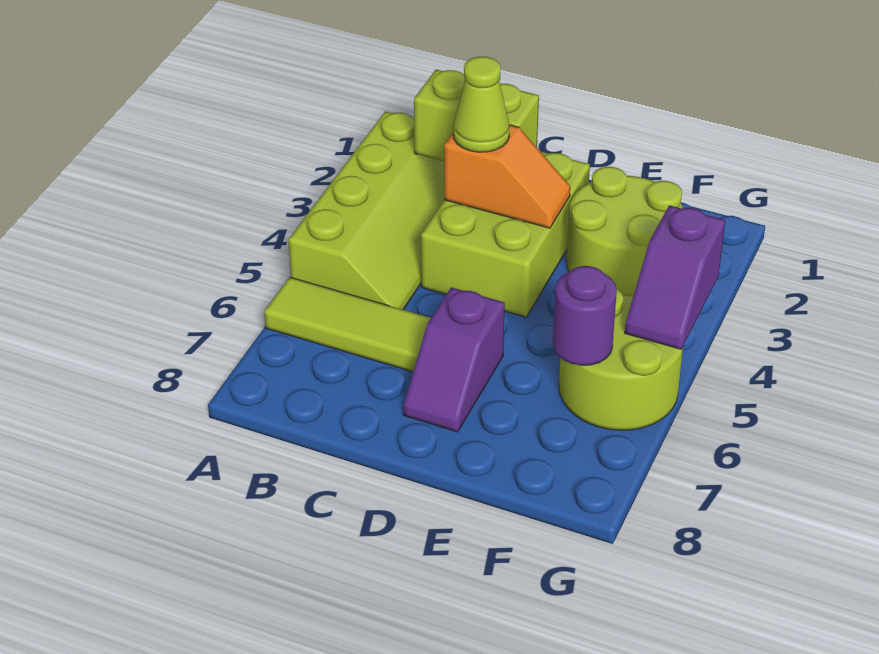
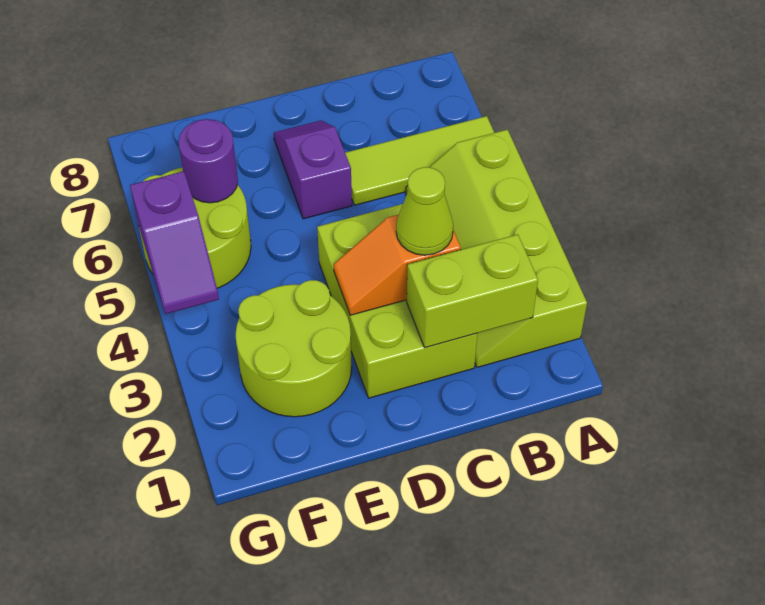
purple slope G4:G5 level 2 top 4 -> purple slope G4:G5 level 2 top 5

